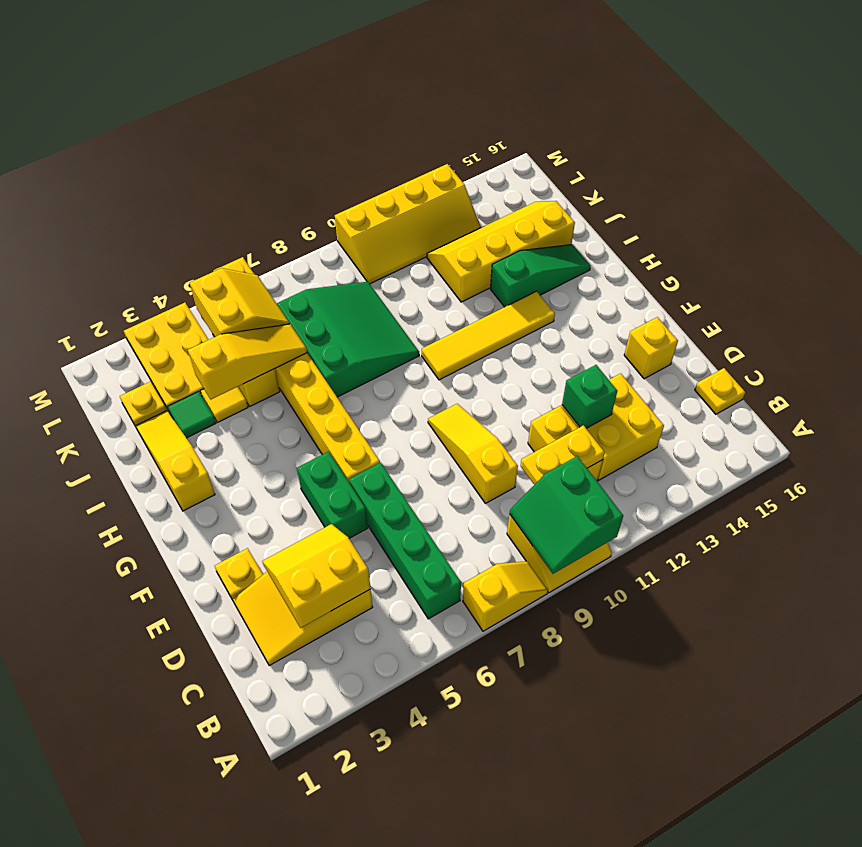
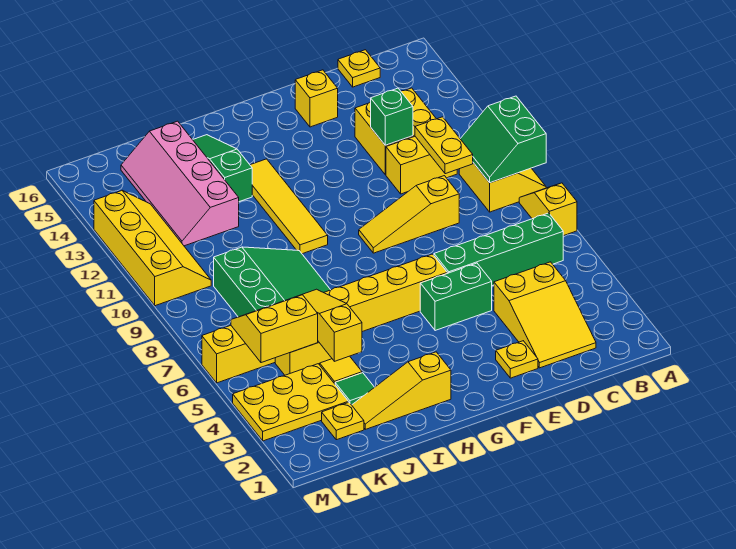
green slope A9:B10 level 2 top 10 -> green slope A9:B10 level 2 top A
yellow slope C3:D4 level 2 top C -> none
green slope I7:K9 level 1 top 7 -> green slope I7:K9 level 1 top K
yellow slope J12:K15 level 1 top J -> pink slope J12:K15 level 1 top J

